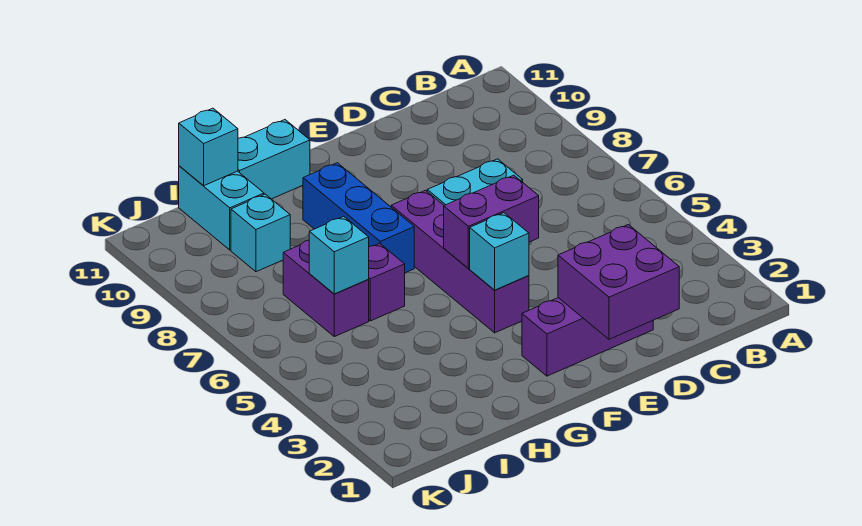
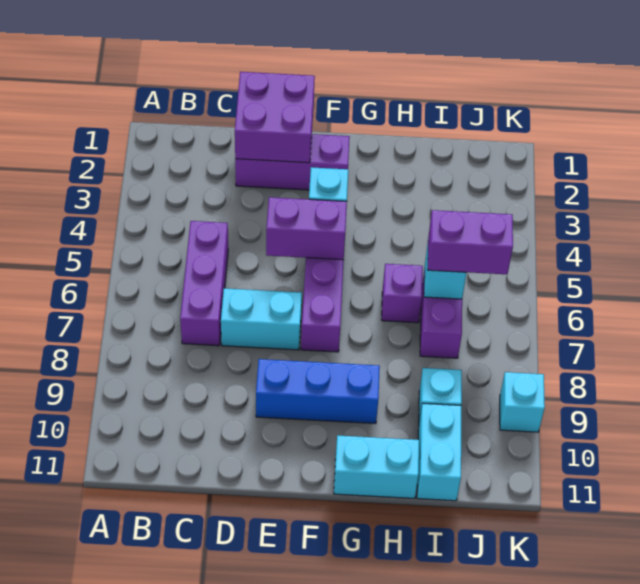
none -> purple brick C5:C7 level 1
blue brick G7:G9 level 1 -> blue brick E9:G9 level 1
none -> purple brick I6:J6 level 3
cyan brick I11 level 2 -> cyan brick K9 level 1

